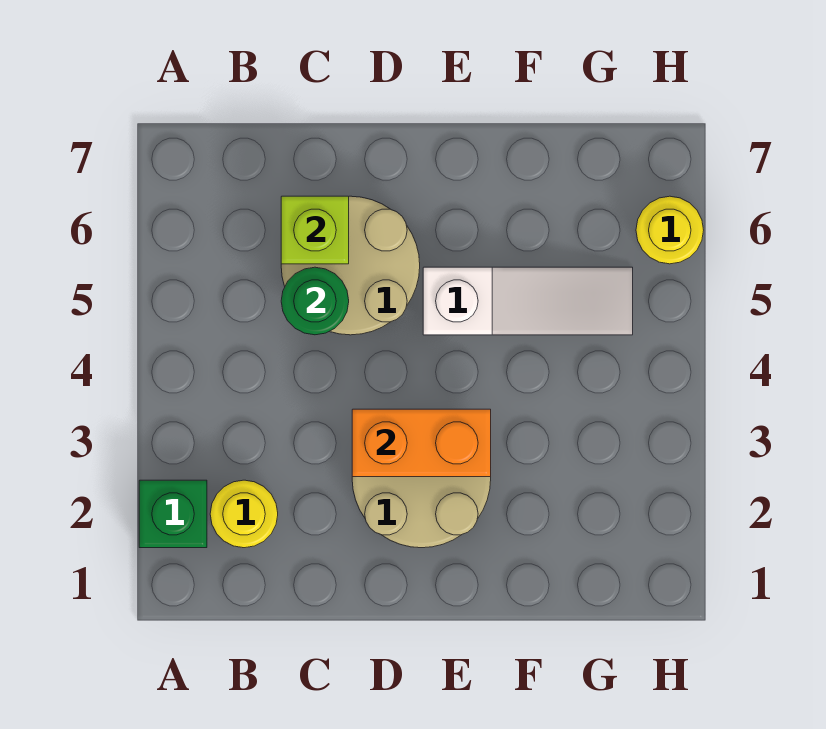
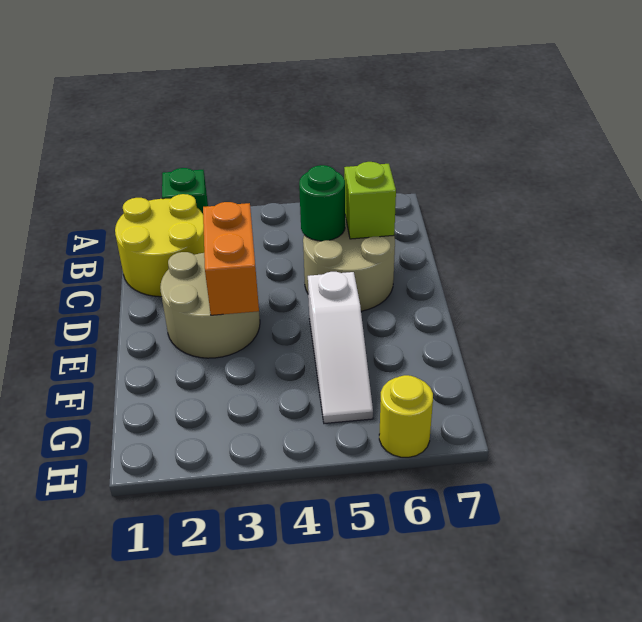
yellow round brick B2 level 1 -> yellow round brick B1:C2 level 1

